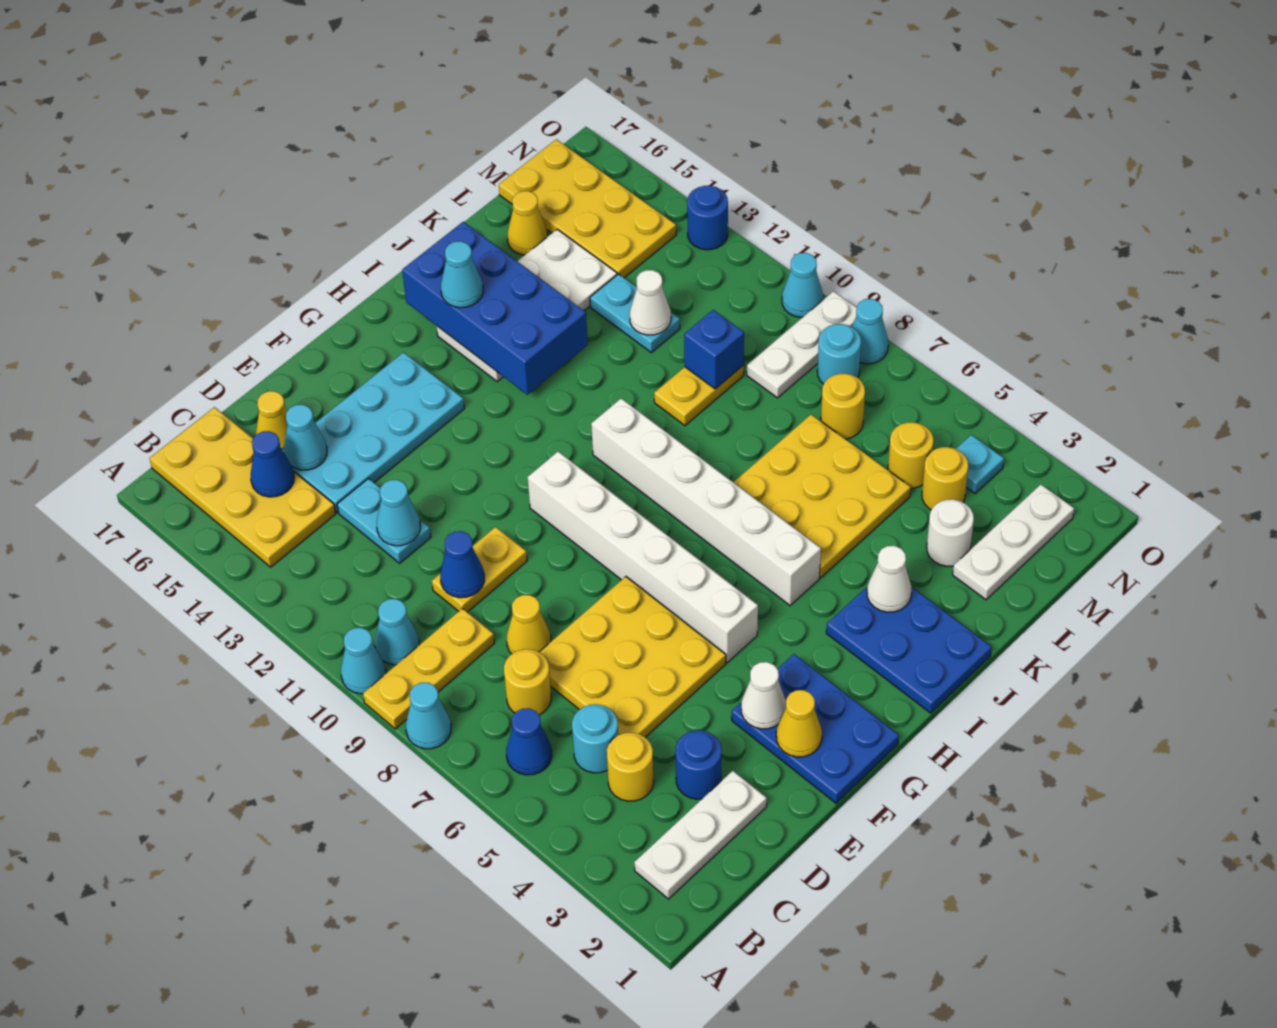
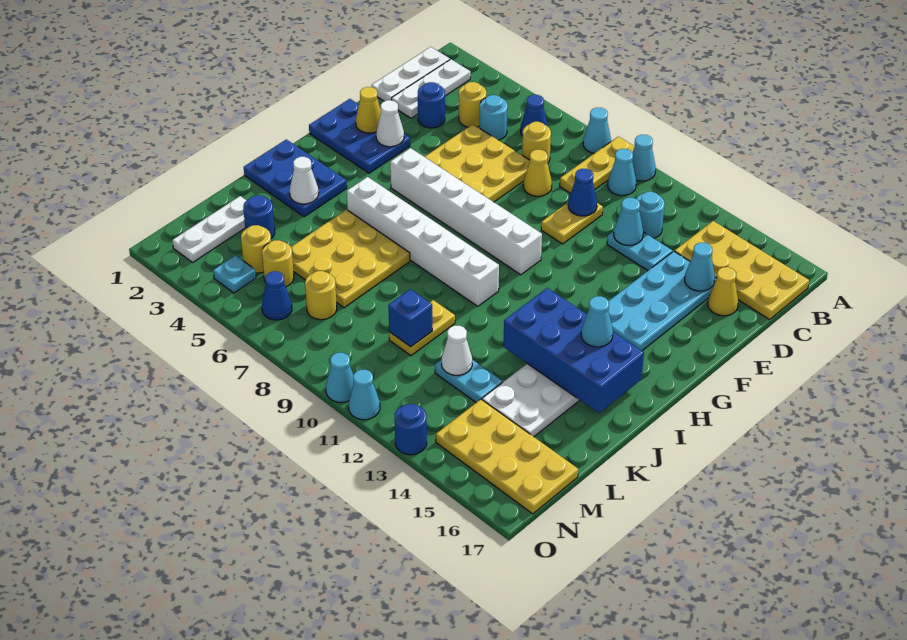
blue cone C15 level 2 -> blue cone N6 level 1
white round brick L3 level 1 -> blue round brick L3 level 1
yellow cone L16 level 1 -> none
white plate M9:O9 level 1 -> white plate B1:D1 level 1
cyan round brick N8 level 1 -> cyan round brick C12 level 1
cyan cone O8 level 1 -> cyan cone O11 level 1

